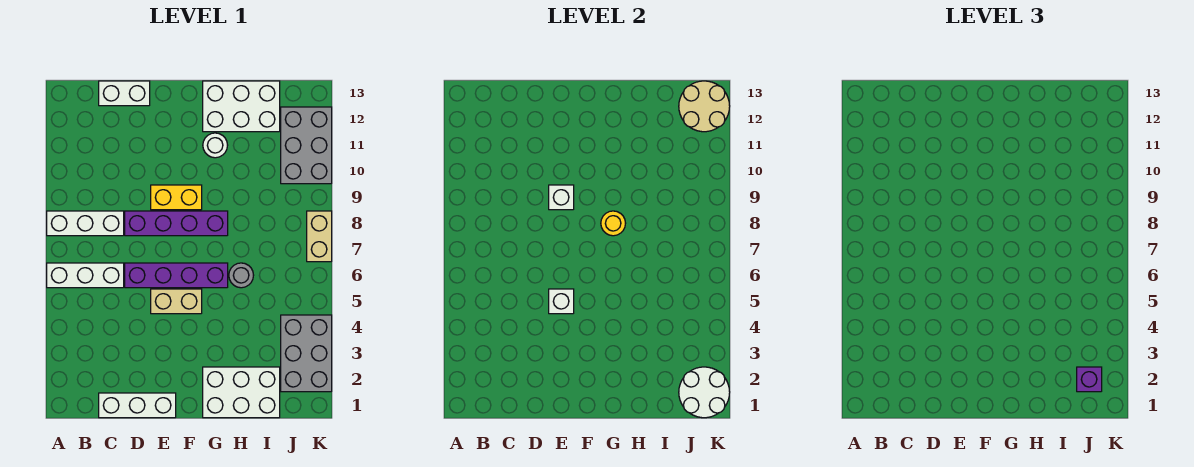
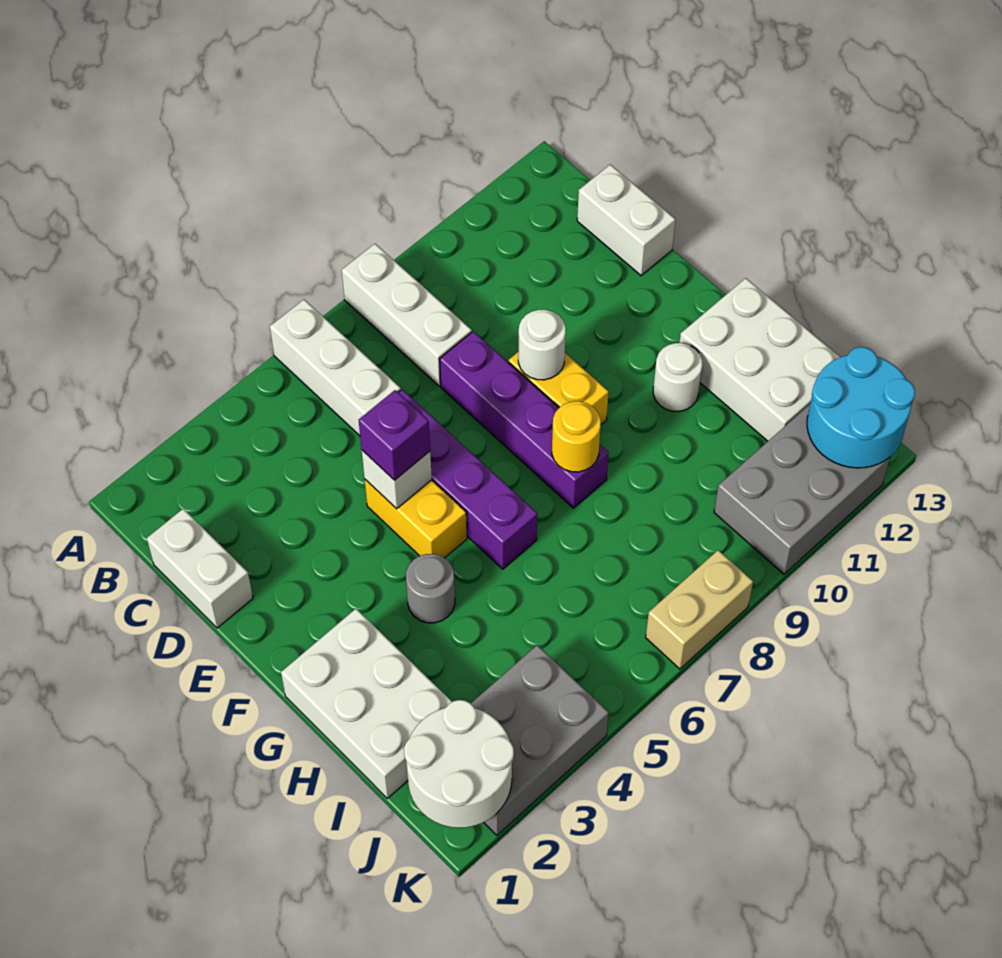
white brick C1:E1 level 1 -> white brick C1:D1 level 1
tan brick E5:F5 level 1 -> yellow brick E5:F5 level 1
white brick E9 level 2 -> white round brick E9 level 2
grey round brick H6 level 1 -> grey round brick G4 level 1
purple brick J2 level 3 -> purple brick E5 level 3
tan round brick J12:K13 level 2 -> cyan round brick J12:K13 level 2

